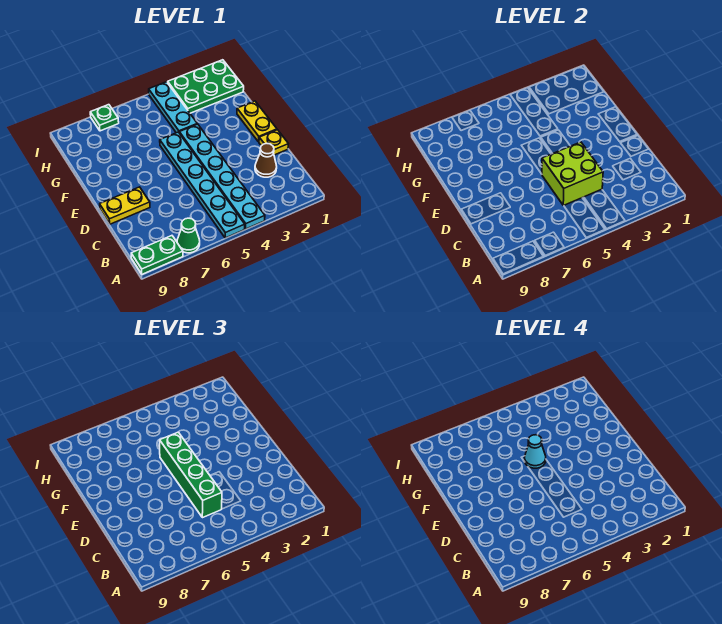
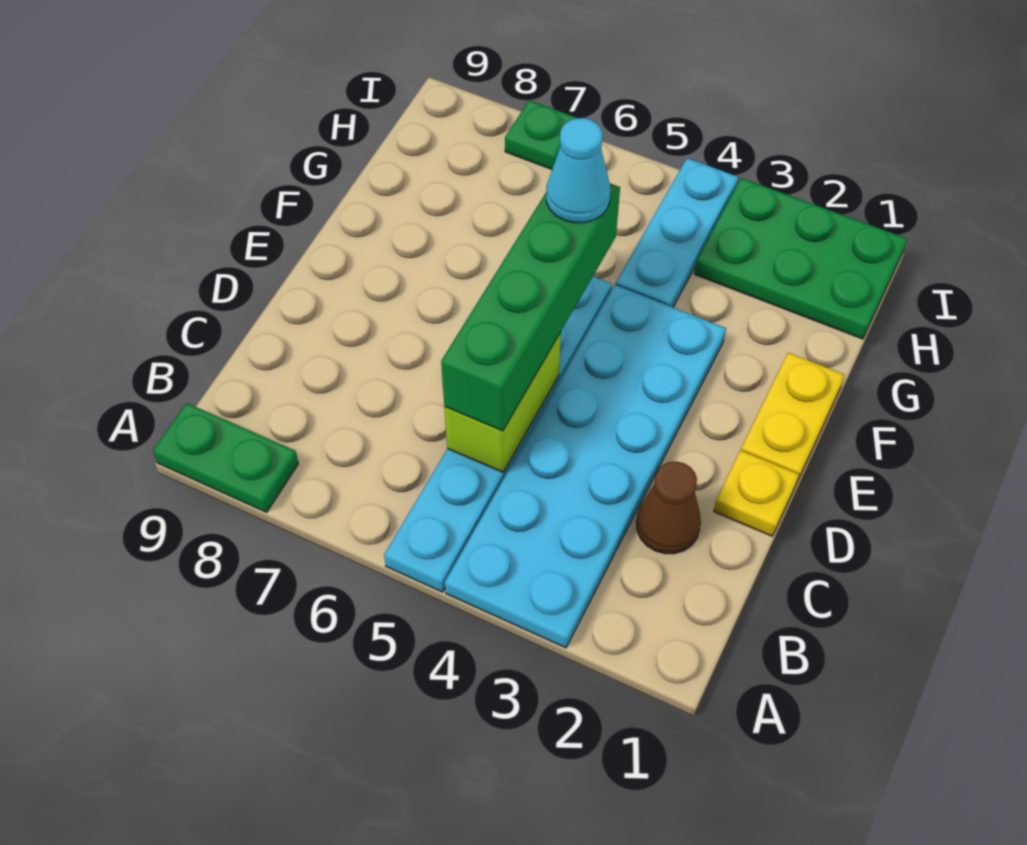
cyan plate A4:F4 level 1 -> cyan plate A3:F4 level 1
green cone A7 level 1 -> none
lime brick C4:D5 level 2 -> lime brick C5:D5 level 2
yellow plate D8:D9 level 1 -> none

